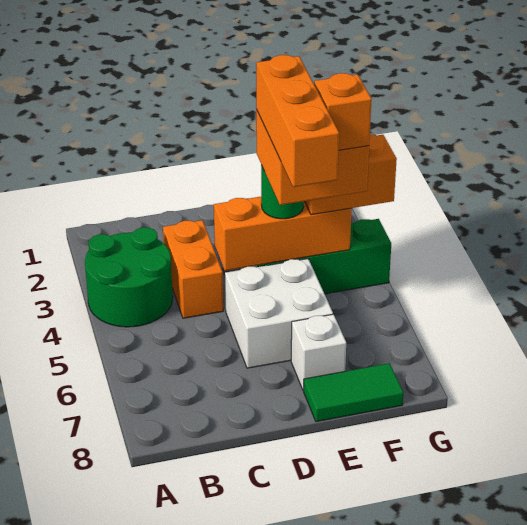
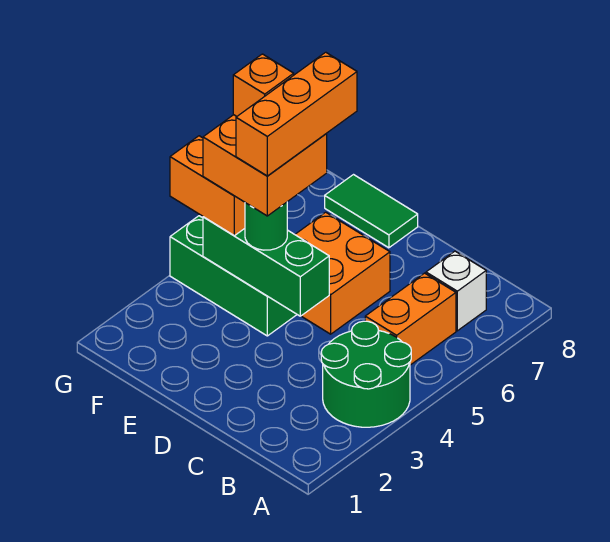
orange brick C3:C4 level 1 -> orange brick B5:B6 level 1
orange brick D4:F4 level 2 -> green brick D4:F4 level 2
white brick D5:E6 level 1 -> orange brick D5:E6 level 1
white brick E7 level 1 -> white brick B7 level 1

